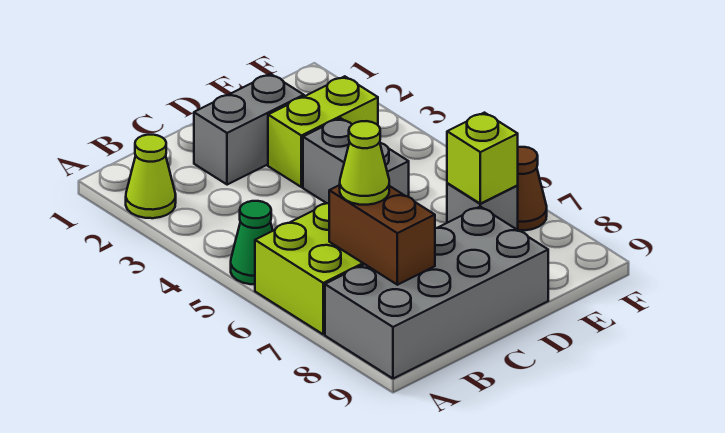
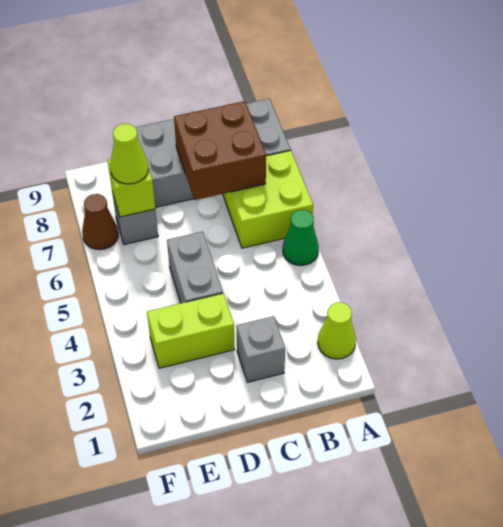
brown brick B7:B8 level 2 -> brown brick B7:C8 level 2
lime cone B7 level 3 -> lime cone E7 level 3
grey brick C2:D2 level 1 -> grey brick C2 level 1

